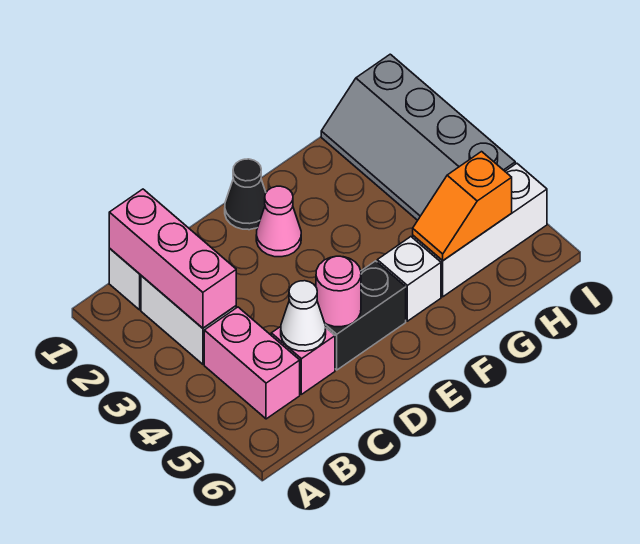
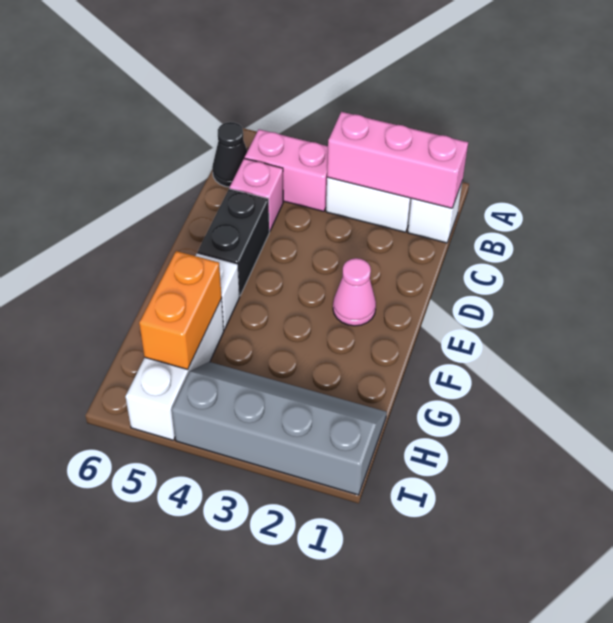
white cone C5 level 2 -> none
pink round brick D5 level 2 -> none
black cone E1 level 1 -> black cone B6 level 1
orange slope G5:H5 level 2 top H -> orange brick G5:H5 level 2

